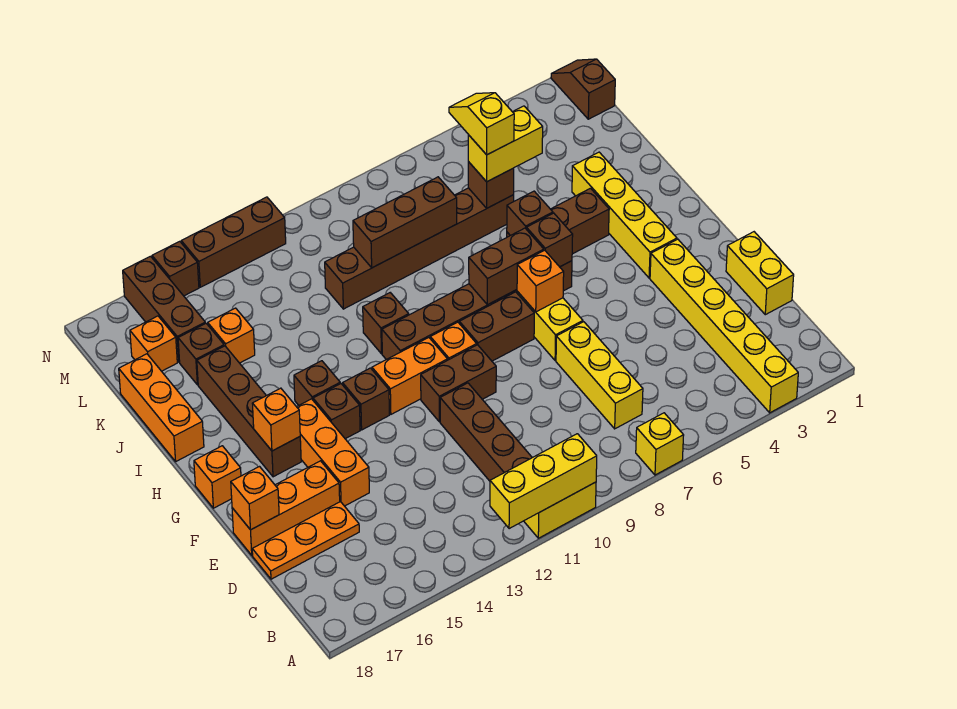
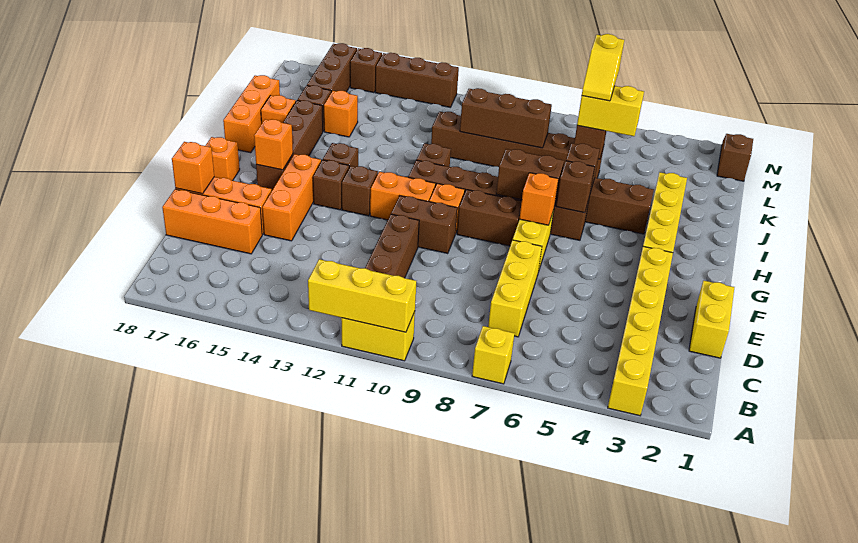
orange plate D16:D18 level 1 -> orange brick D16:D18 level 1
yellow slope K6:L6 level 4 top K -> yellow slope K6:L6 level 4 top L
orange brick L17 level 1 -> orange brick J17 level 1

